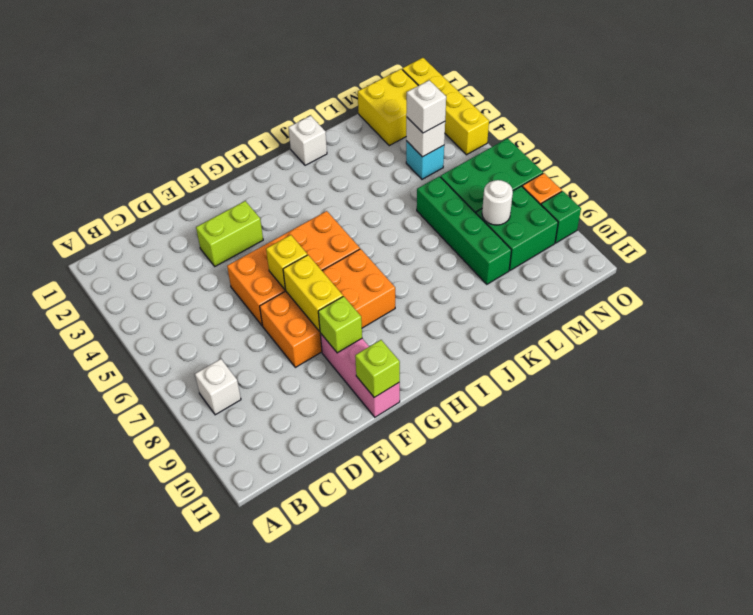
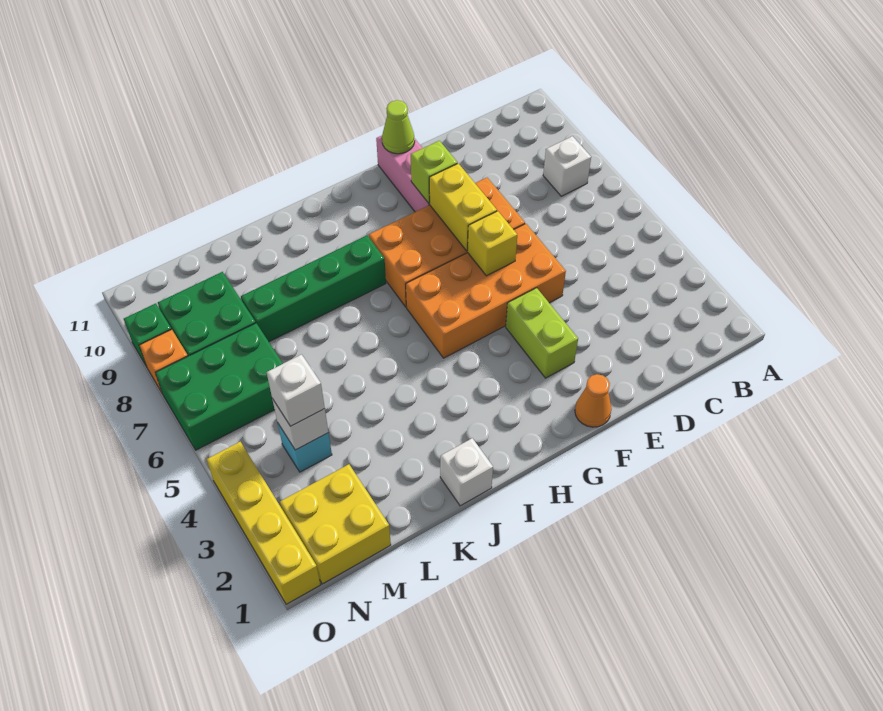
lime brick E3:F3 level 1 -> lime brick F3:F4 level 1
none -> orange cone F1 level 1
lime brick F11 level 2 -> lime cone F11 level 2
green brick L6:L9 level 1 -> green brick I8:L8 level 1
white round brick M8 level 2 -> none

